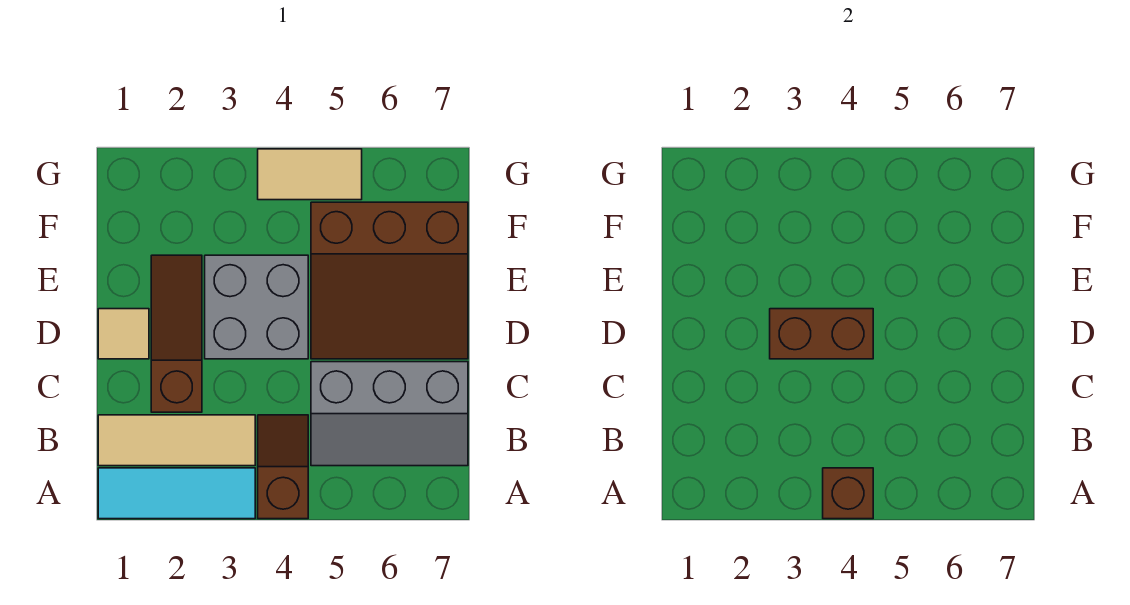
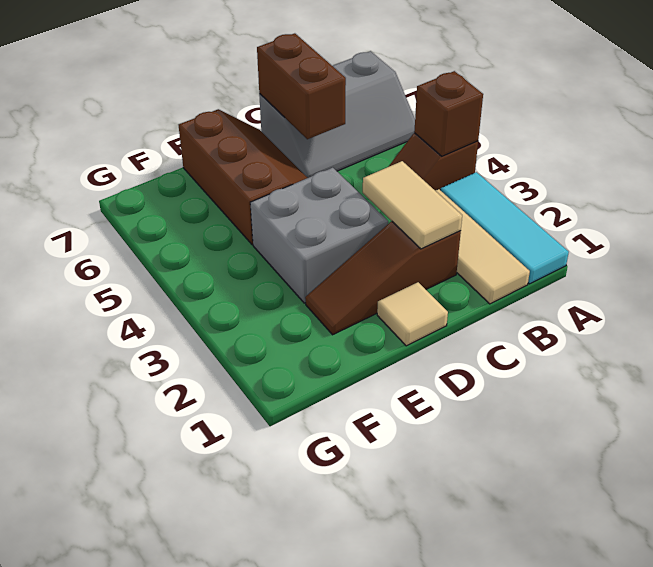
grey slope B5:C7 level 1 top C -> grey slope A6:C7 level 1 top 7
brown brick D3:D4 level 2 -> brown brick C6:C7 level 2
brown slope D5:F7 level 1 top F -> brown slope D5:E7 level 1 top E
tan tile G4:G5 level 1 -> tan tile C2:C3 level 2

